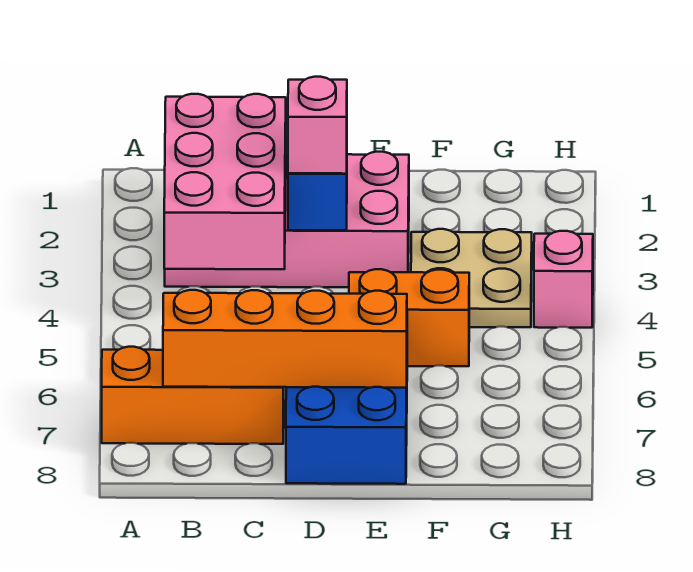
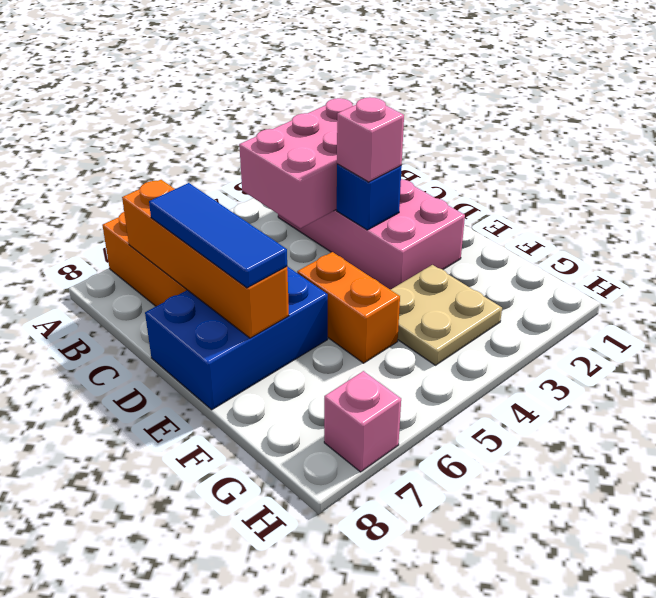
none -> blue tile C7:E7 level 3
pink brick H4 level 1 -> pink brick H7 level 1

